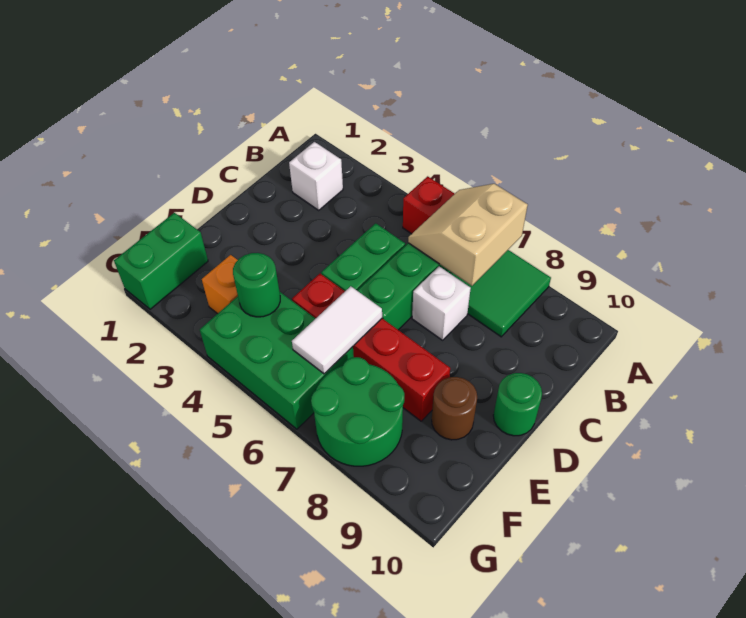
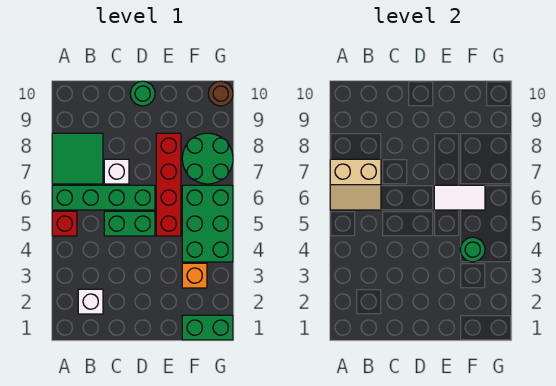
brown round brick E9 level 1 -> brown round brick G10 level 1

